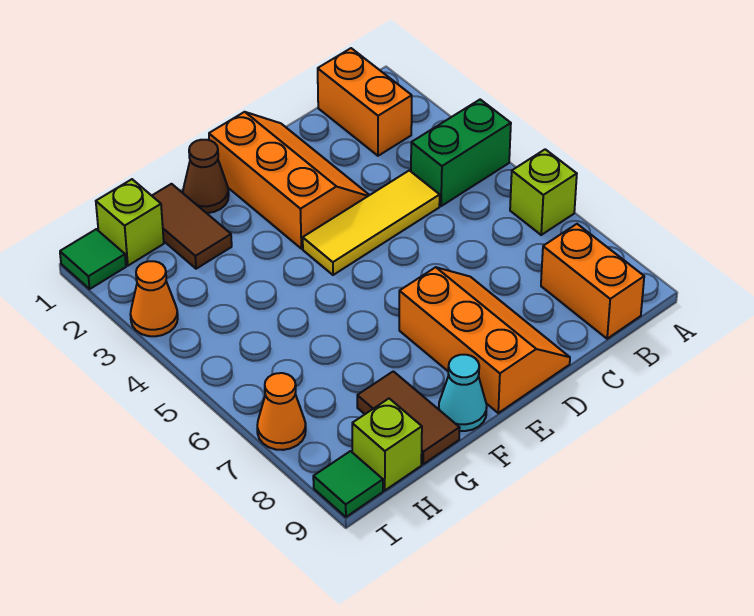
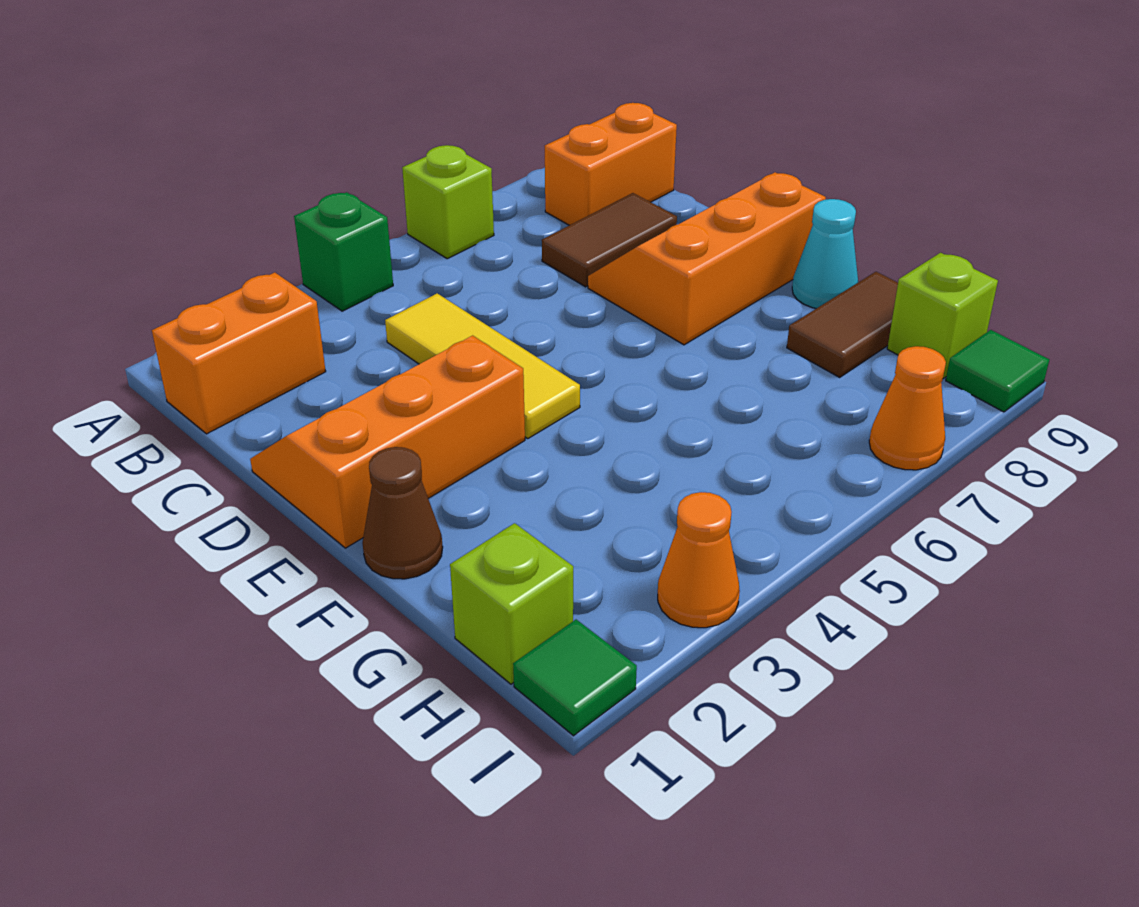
green brick A4:B4 level 1 -> green brick A4 level 1
brown tile G1:G2 level 1 -> brown tile C7:C8 level 1

